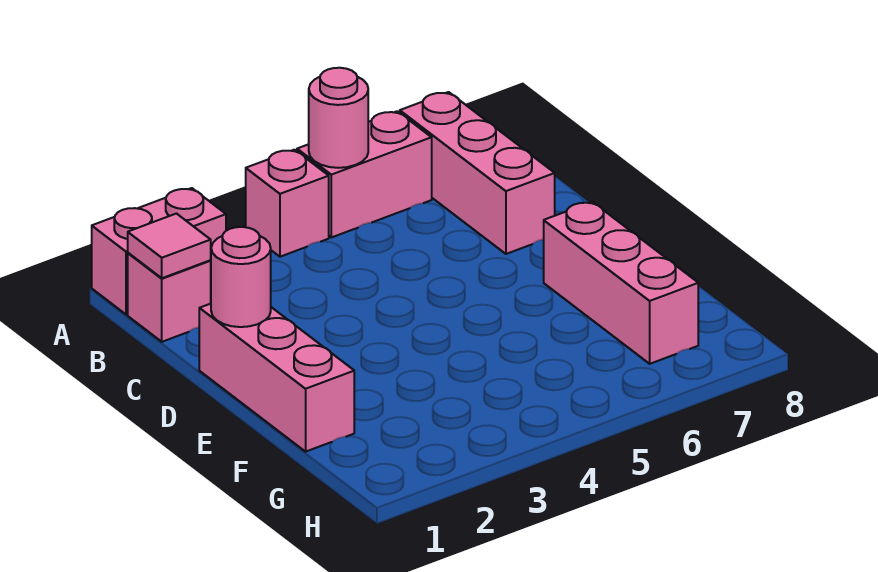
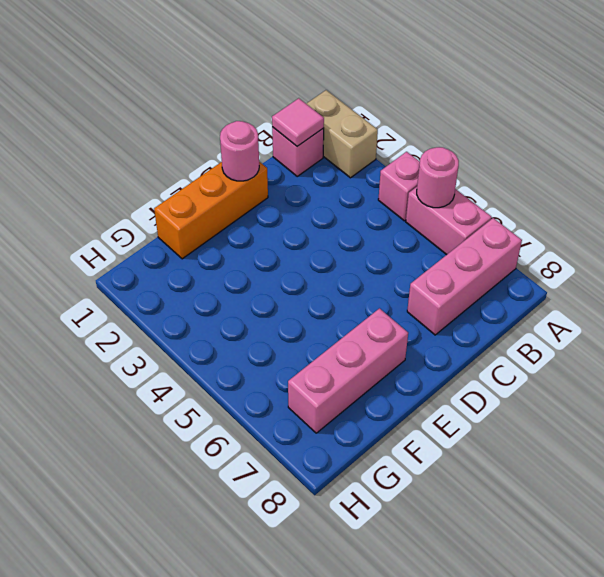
pink brick A1:A2 level 1 -> tan brick A1:A2 level 1
pink brick D1:F1 level 1 -> orange brick D1:F1 level 1

